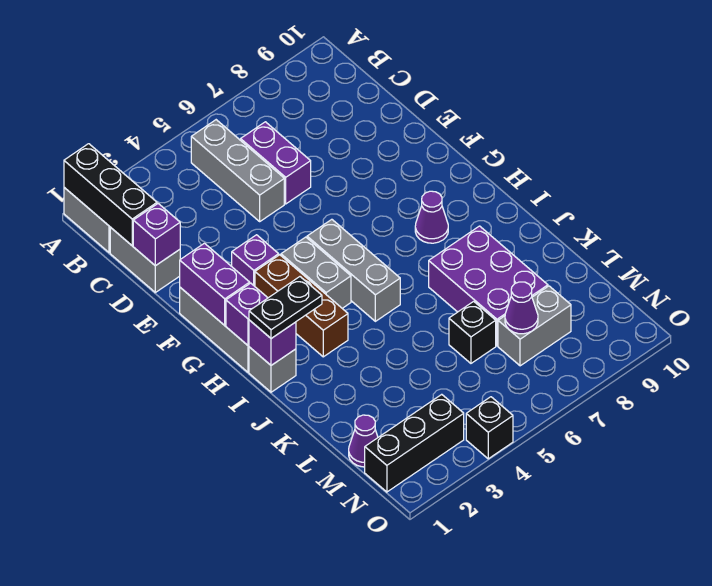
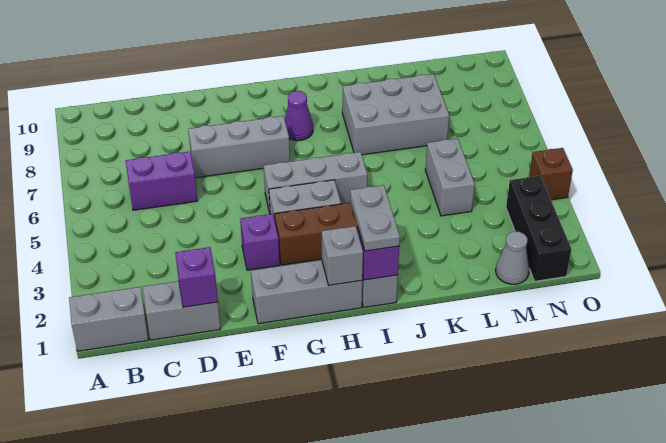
black brick A1:C1 level 2 -> none
grey brick B5:D5 level 1 -> grey brick E7:G7 level 1
purple brick F1:G1 level 2 -> none
purple brick H1 level 2 -> grey brick H1 level 2
black plate I1:I2 level 3 -> grey plate I1:I2 level 3
purple brick J7:L8 level 1 -> grey brick J7:L8 level 1
black brick L6 level 1 -> none
purple cone M1 level 1 -> grey cone M1 level 1
grey brick M7:M8 level 1 -> grey brick L4:L5 level 1
purple cone M7 level 2 -> none
black brick O4 level 1 -> brown brick O4 level 1

